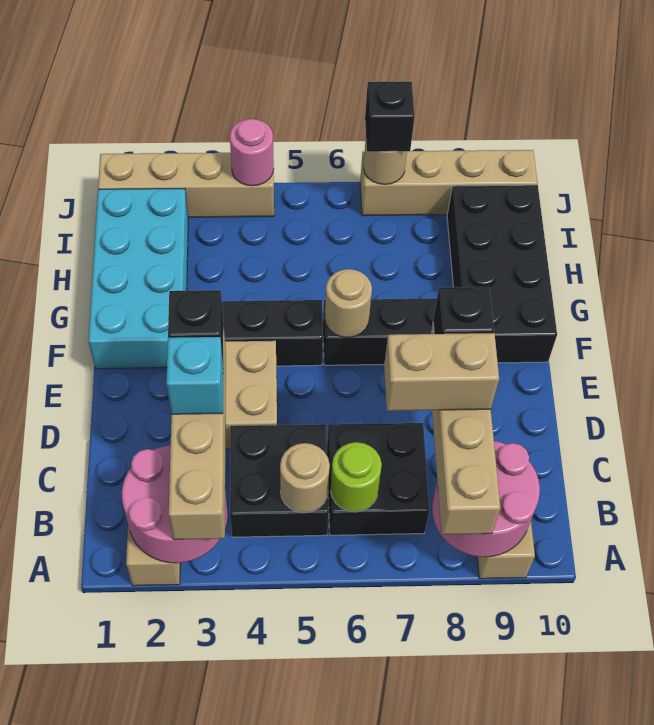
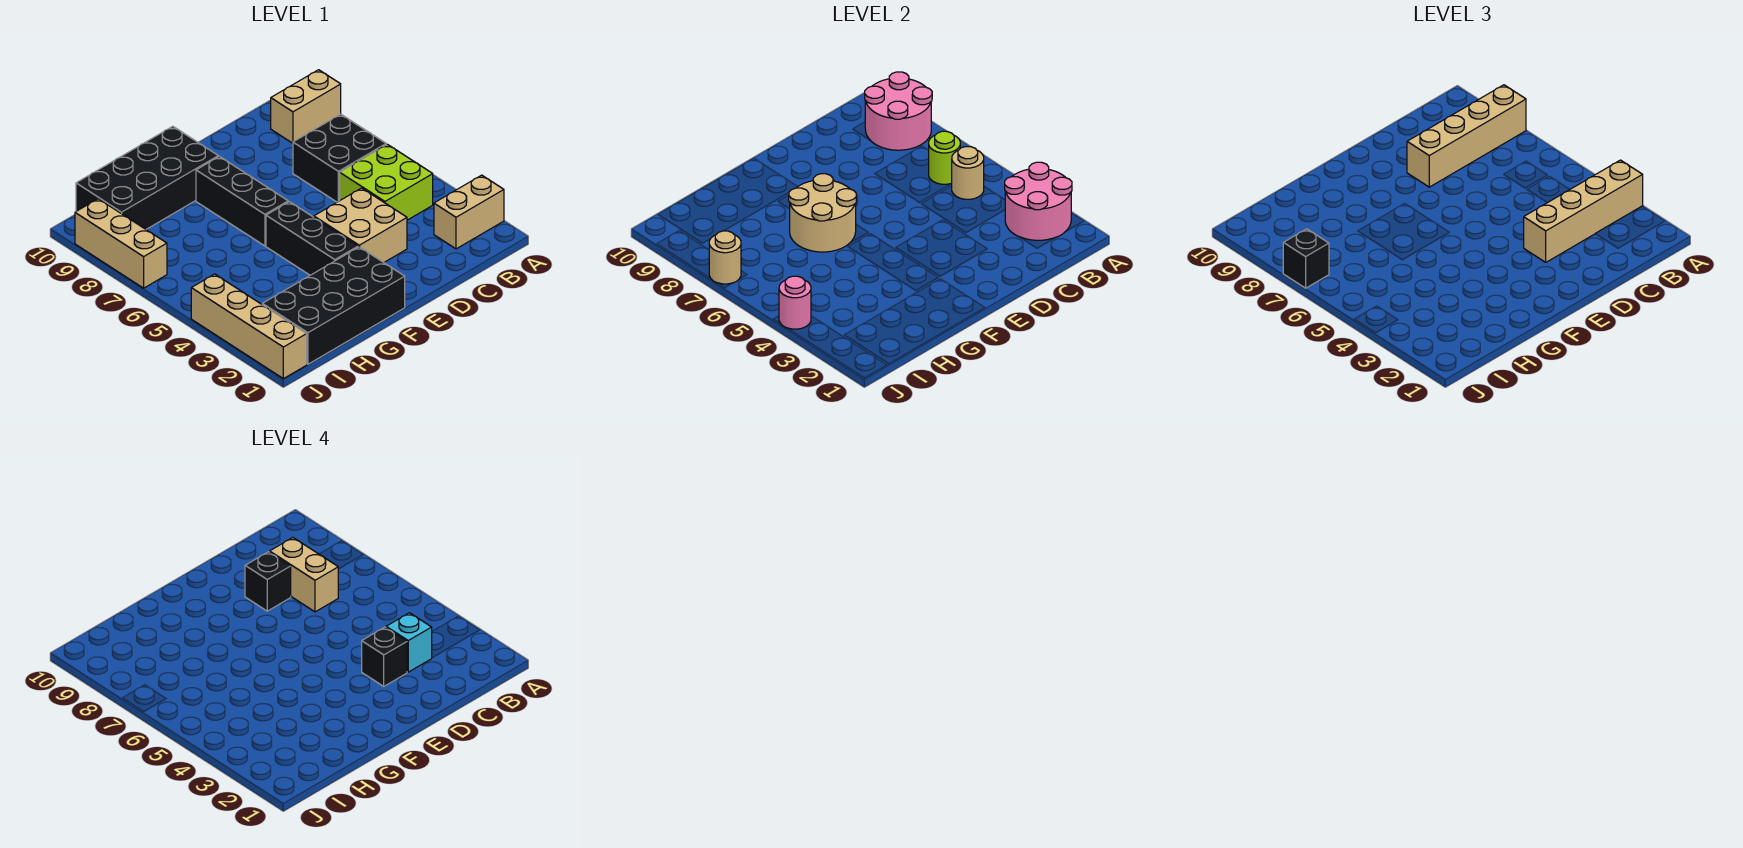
black brick B4:C5 level 1 -> lime brick B4:C5 level 1
cyan brick F1:I2 level 1 -> black brick F1:I2 level 1
tan round brick F6 level 2 -> tan round brick F6:G7 level 2
tan brick J7:J10 level 1 -> tan brick J7:J9 level 1

